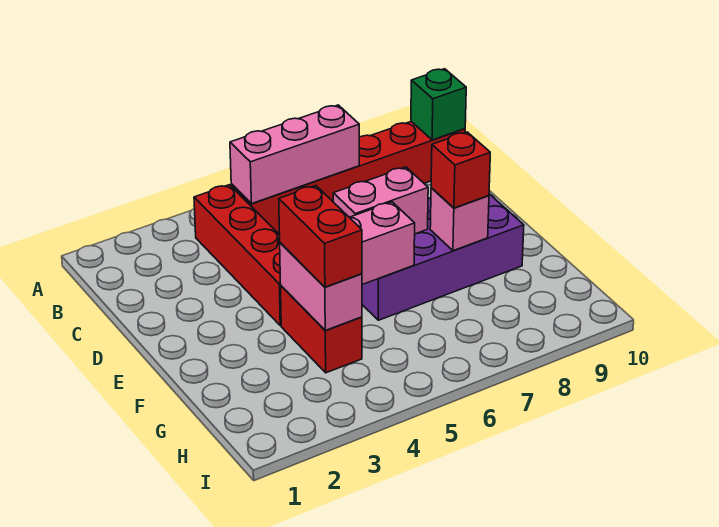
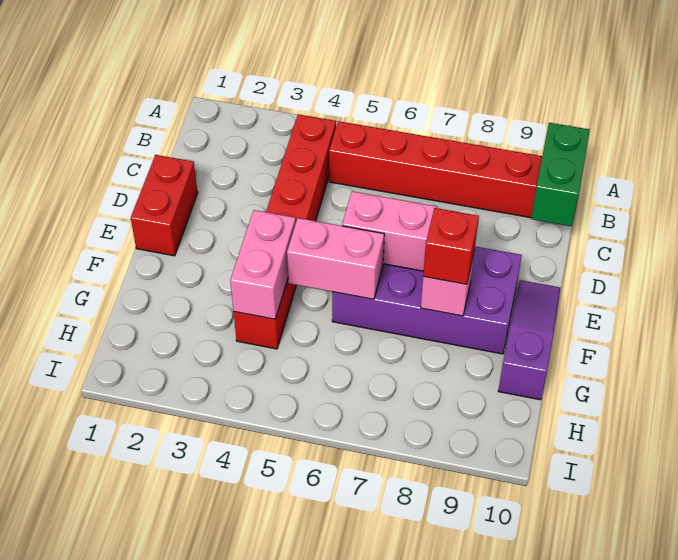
pink brick B5:B7 level 2 -> none
green brick B10 level 2 -> green brick B10:C10 level 2
none -> purple slope E10:G10 level 1 top G
red brick F4:G4 level 3 -> red brick D1:E1 level 1

